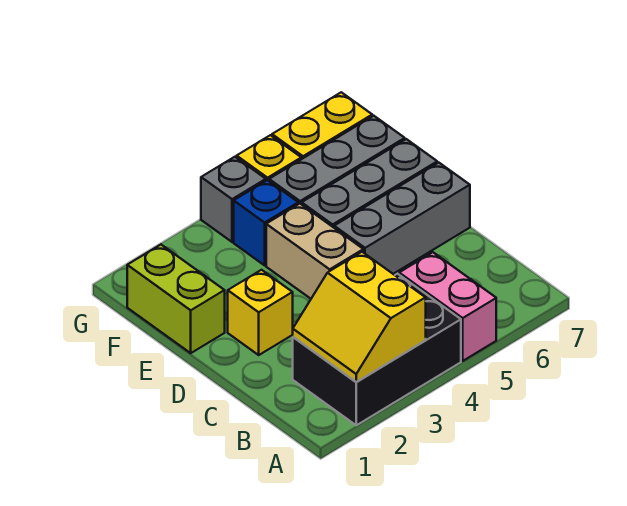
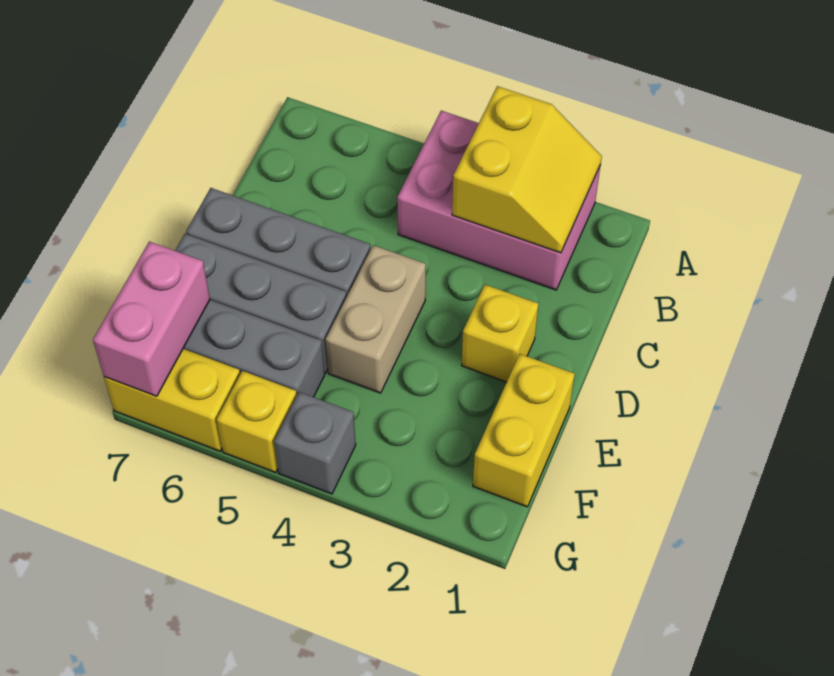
black brick A2:B4 level 1 -> pink brick A2:B4 level 1
pink brick A5:B5 level 1 -> pink brick F7:G7 level 2
lime brick E1:F1 level 1 -> yellow brick E1:F1 level 1
blue brick F4 level 1 -> none

